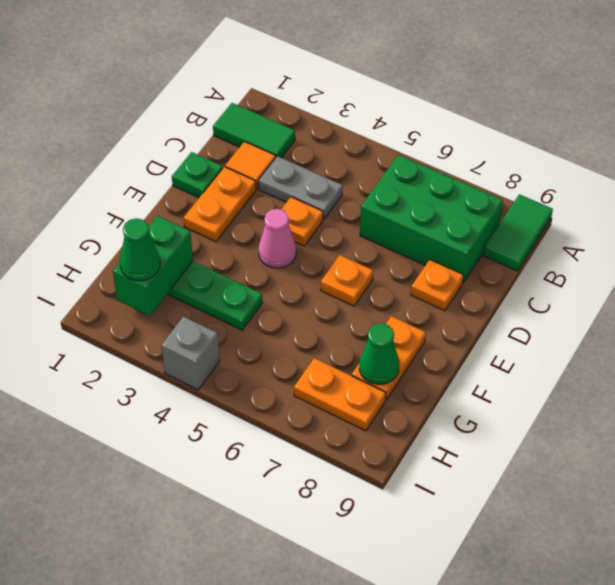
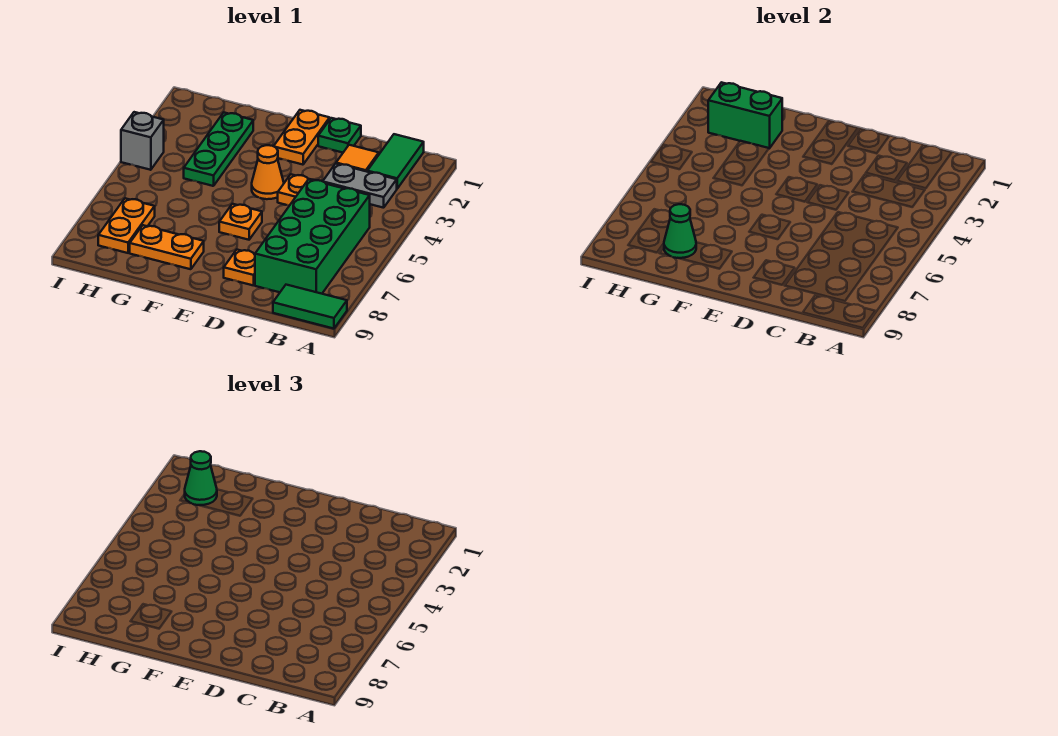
green brick B6:C8 level 1 -> green brick B5:C8 level 1
grey plate C3:C4 level 1 -> grey plate B3:C3 level 1
orange plate D2:E2 level 1 -> orange plate E1:E2 level 1
pink cone E4 level 1 -> orange cone E4 level 1

